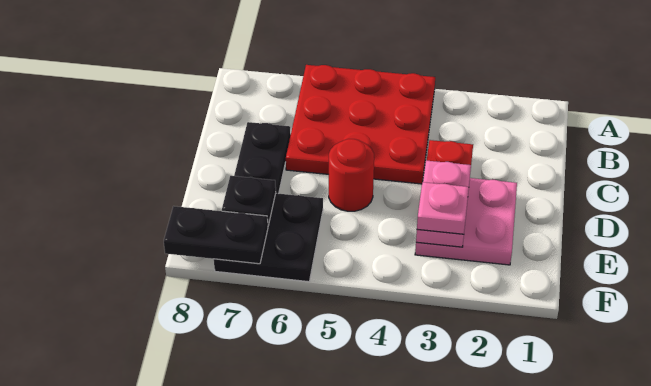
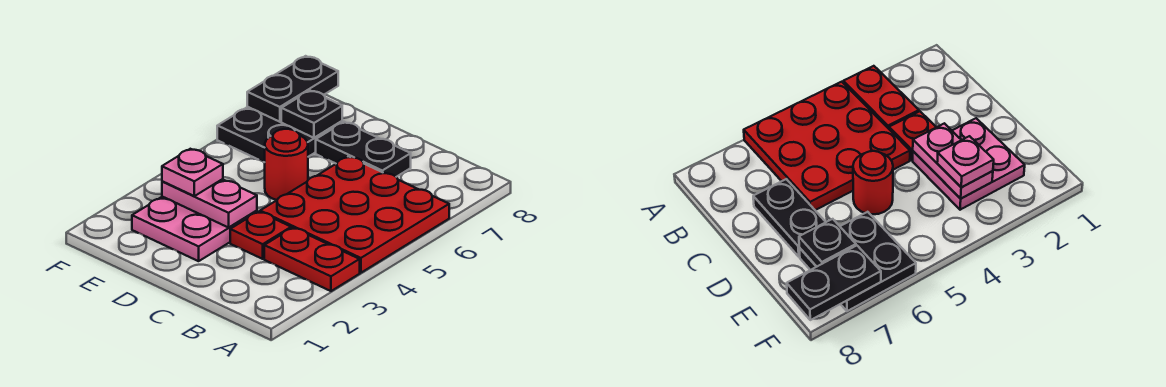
none -> red plate A3:B3 level 1

